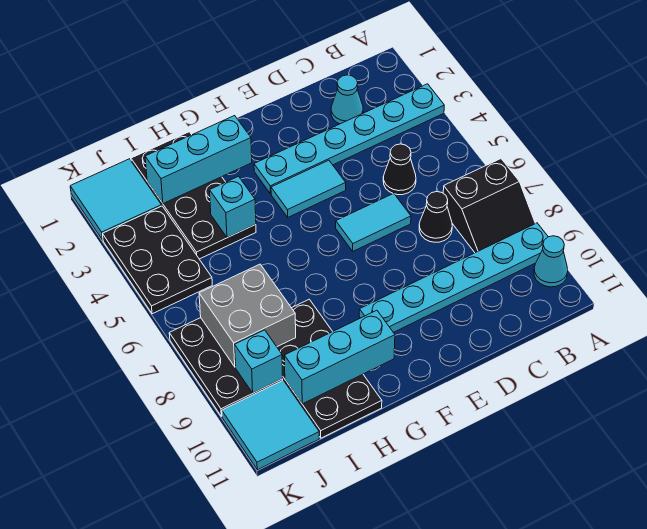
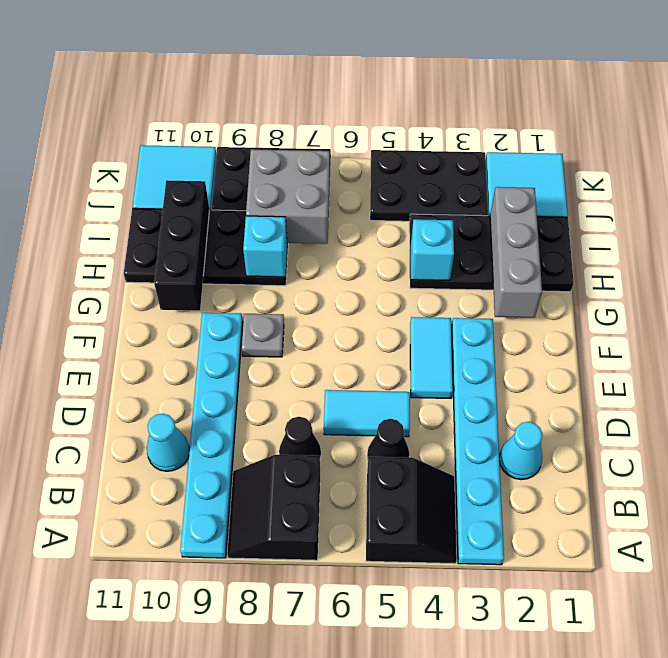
none -> black slope A4:B5 level 1 top 5
cyan cone A10 level 1 -> cyan cone C10 level 1
cyan tile D6:E6 level 1 -> cyan tile D5:D6 level 1
none -> grey plate F8 level 1
cyan brick G2:I2 level 2 -> grey brick G2:I2 level 2
cyan brick G10:I10 level 2 -> black brick G10:I10 level 2
cyan brick J9 level 2 -> cyan brick H8 level 2

